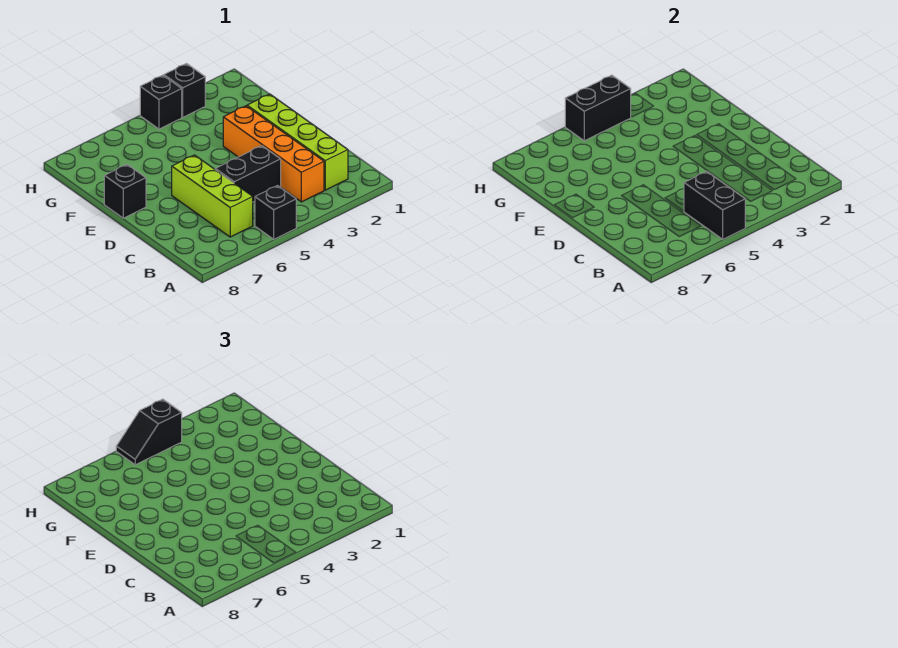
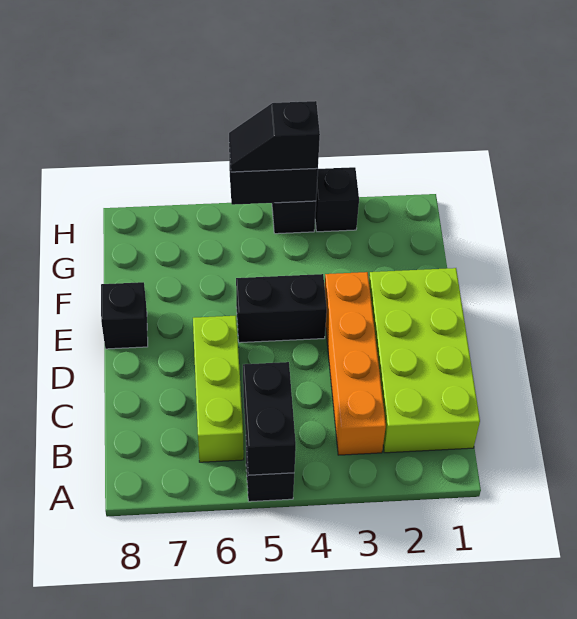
lime brick B2:E2 level 1 -> lime brick B1:E2 level 1
black brick C4:C5 level 1 -> black brick E4:E5 level 1

